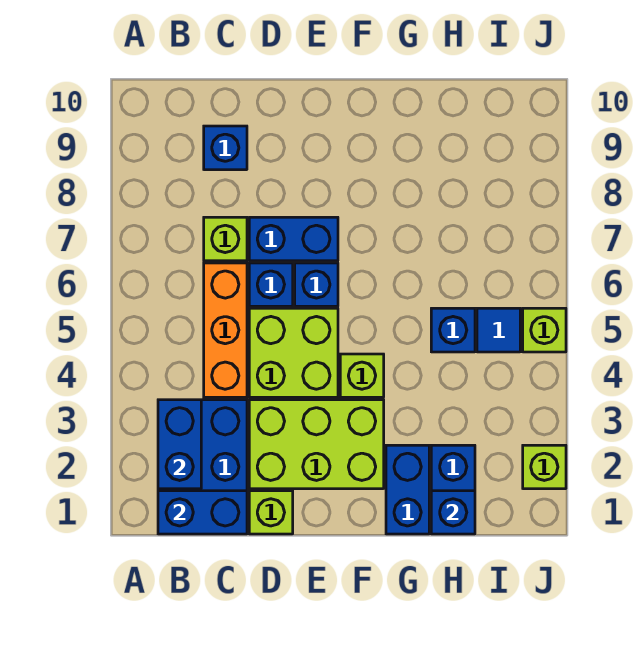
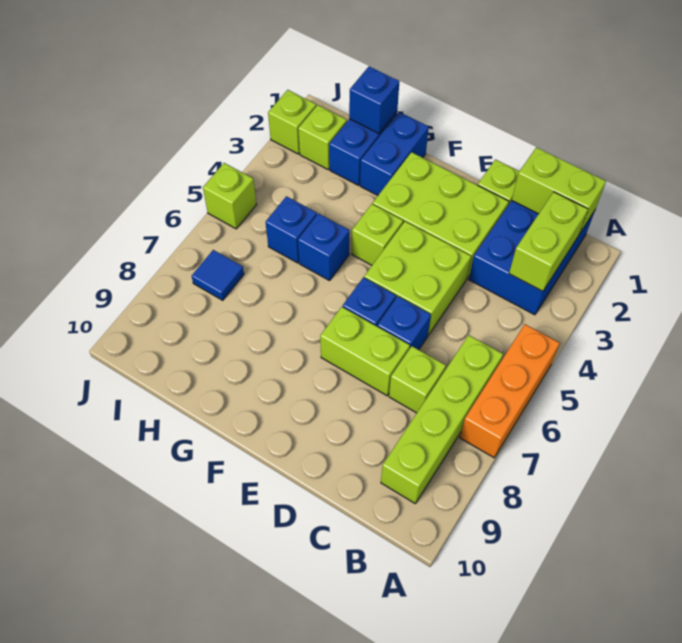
blue brick B1:C1 level 2 -> lime brick B1:C1 level 2
blue brick B2:B3 level 2 -> lime brick B2:B3 level 2
none -> lime brick B6:B9 level 1
orange brick C4:C6 level 1 -> orange brick A5:A7 level 1
blue brick C9 level 1 -> blue brick G5 level 1
blue brick D7:E7 level 1 -> lime brick D7:E7 level 1
none -> lime brick I2 level 1
blue tile I5 level 1 -> blue tile I7 level 1

